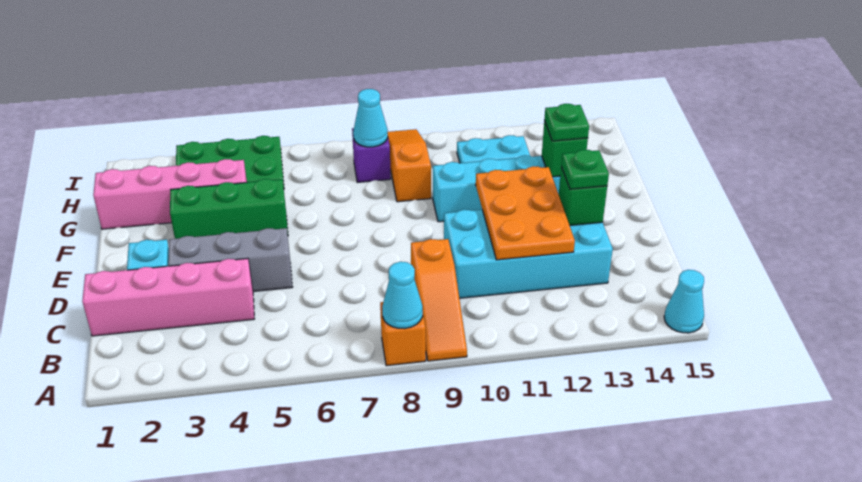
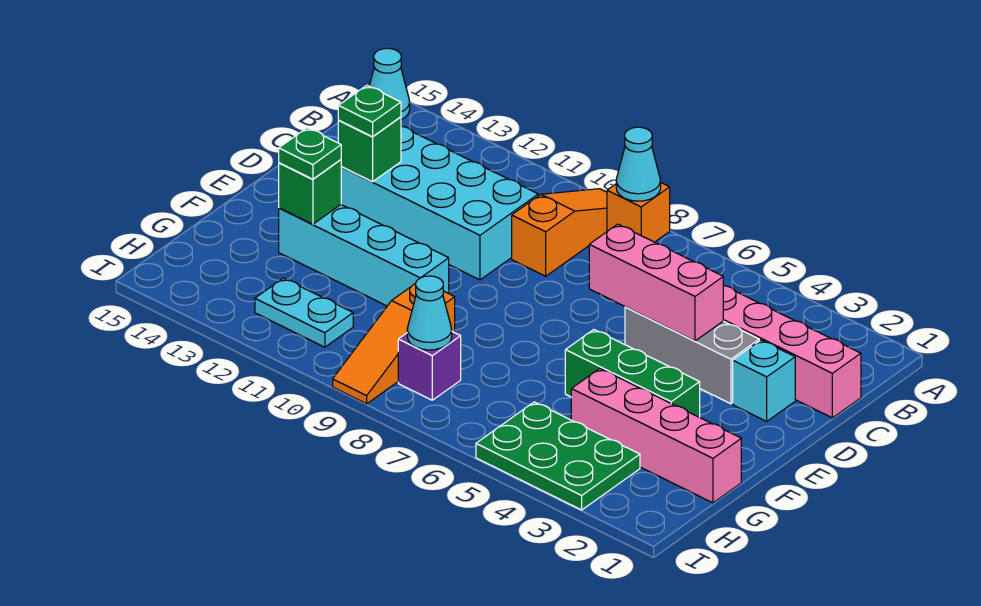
orange plate C11:E12 level 2 -> none
none -> pink brick D4:D6 level 2

